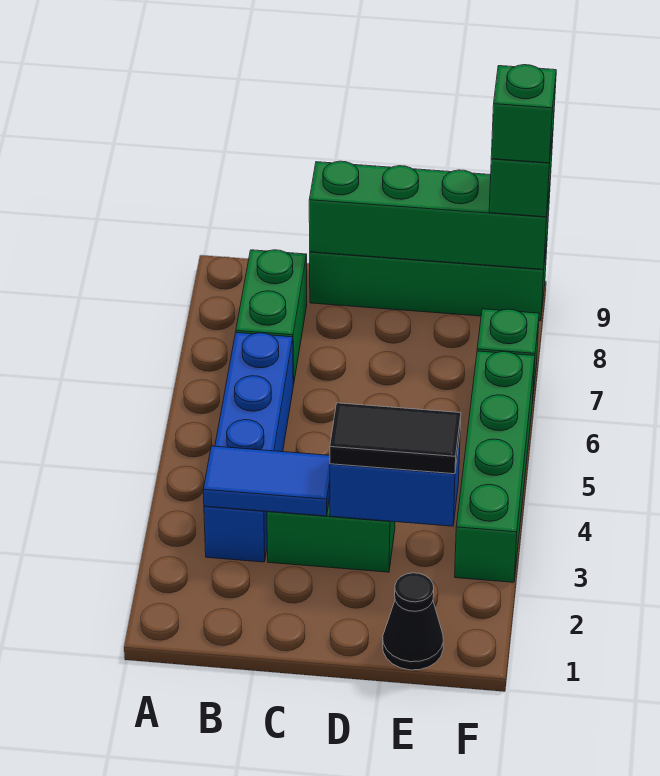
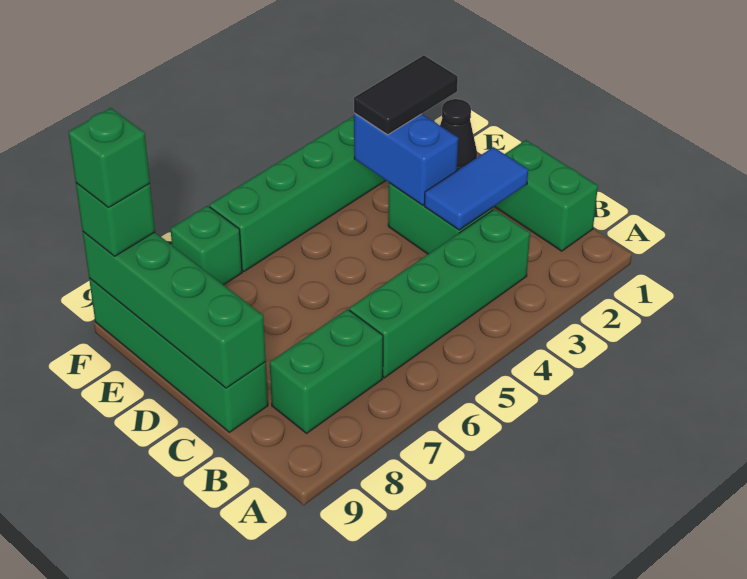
none -> green brick B1:C1 level 1
blue brick B3:B6 level 1 -> green brick B3:B6 level 1
blue tile B3:C3 level 2 -> blue tile C2:C3 level 2
black tile D3:E3 level 3 -> black tile E2:E3 level 3

